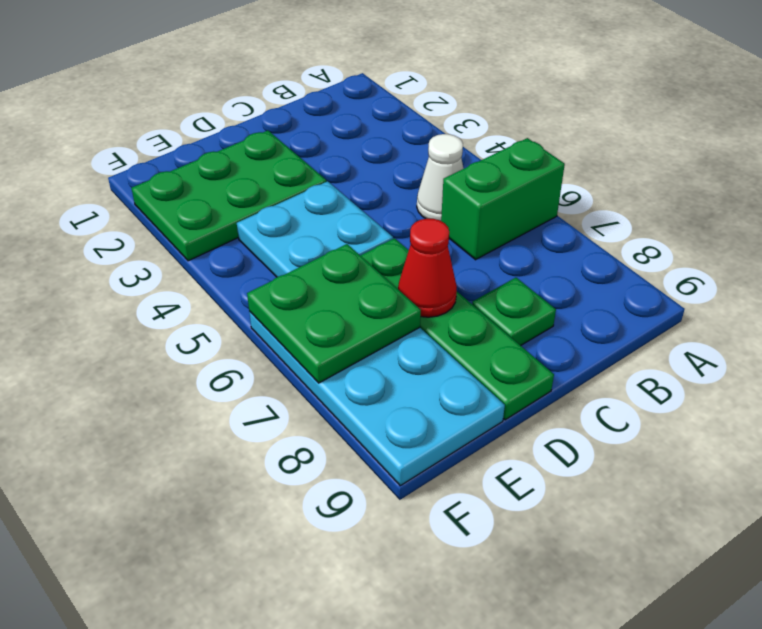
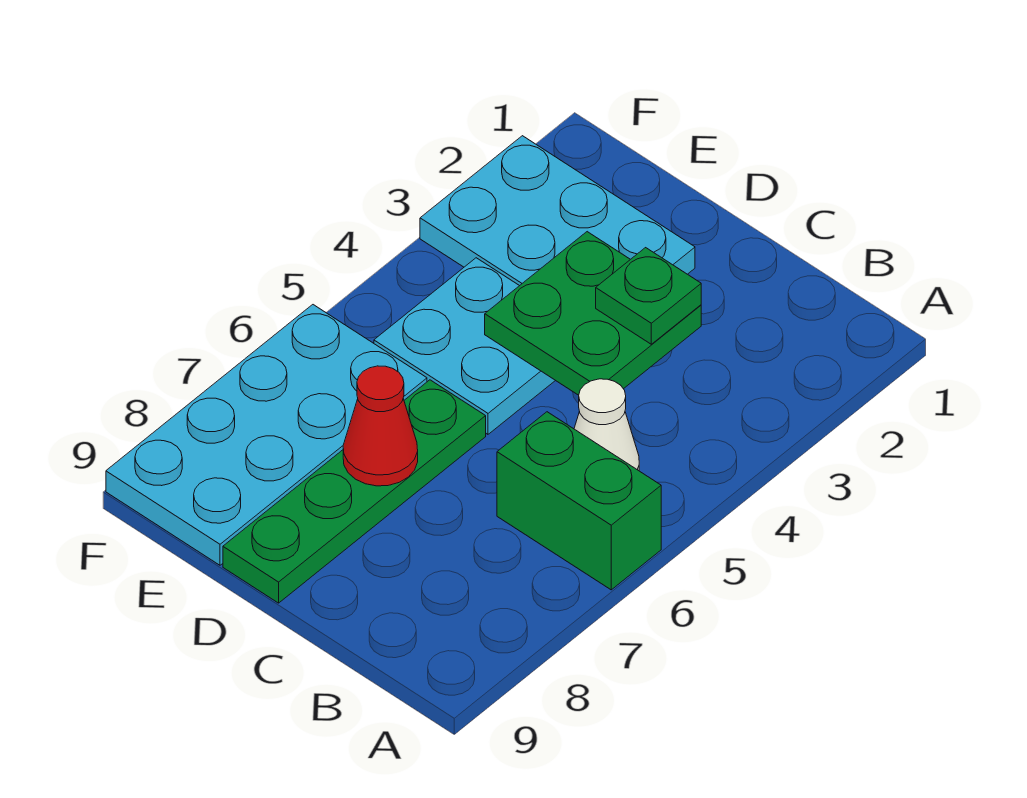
green plate C8 level 1 -> green plate C3 level 3
green plate D2:F3 level 1 -> cyan plate D2:F3 level 1
green plate E6:F7 level 2 -> green plate C3:D4 level 2

